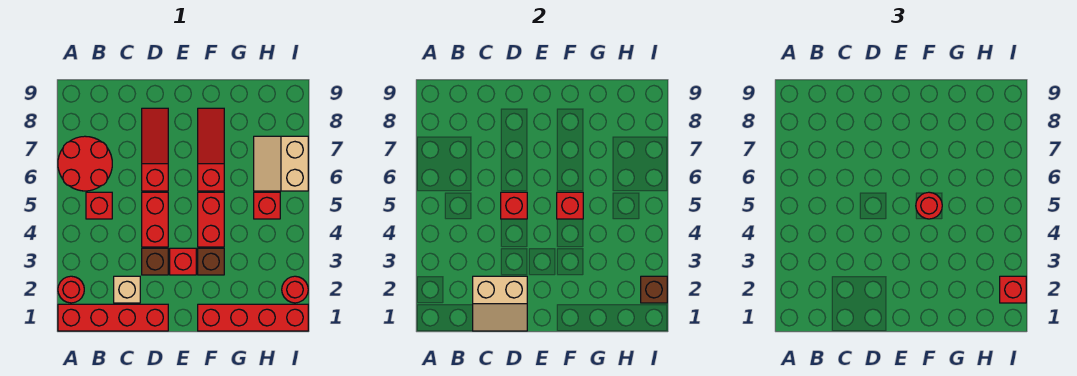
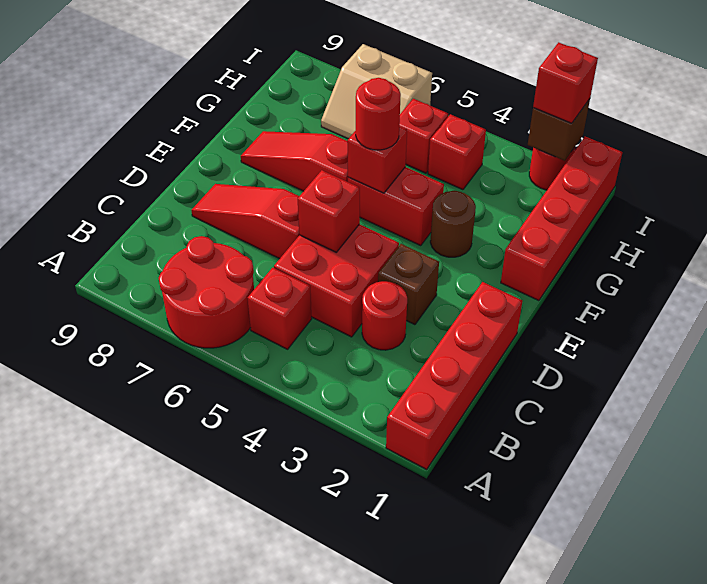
red round brick A2 level 1 -> red round brick C3 level 1
tan slope C1:D2 level 2 top 2 -> none
tan brick C2 level 1 -> none
red brick D4:D5 level 1 -> red brick C4:D5 level 1
red brick E3 level 1 -> red brick H4 level 1
brown brick F3 level 1 -> brown round brick F3 level 1

